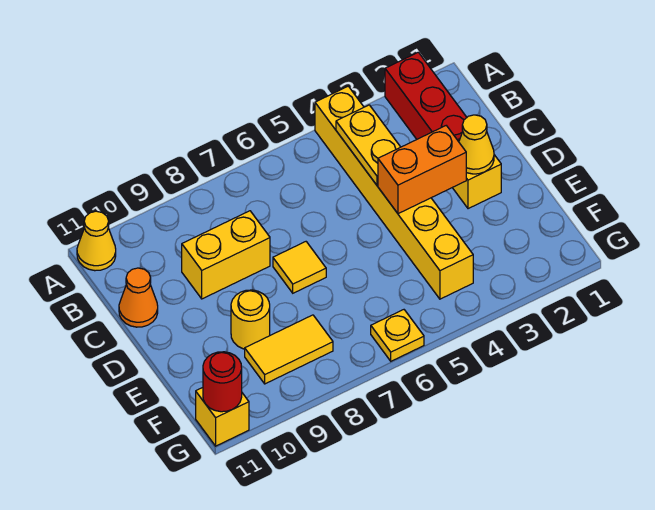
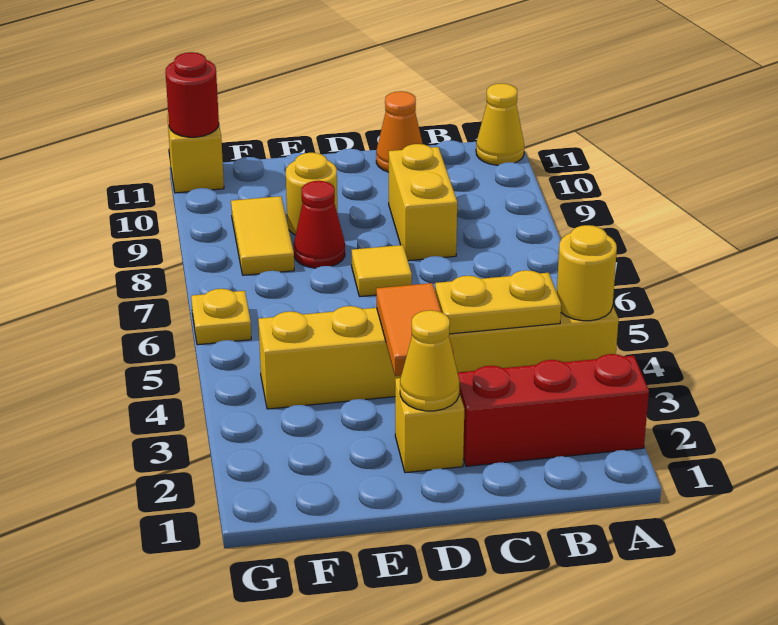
none -> yellow round brick A4 level 2
orange brick D3:D4 level 2 -> orange tile D3:D4 level 2
none -> red cone E8 level 1

